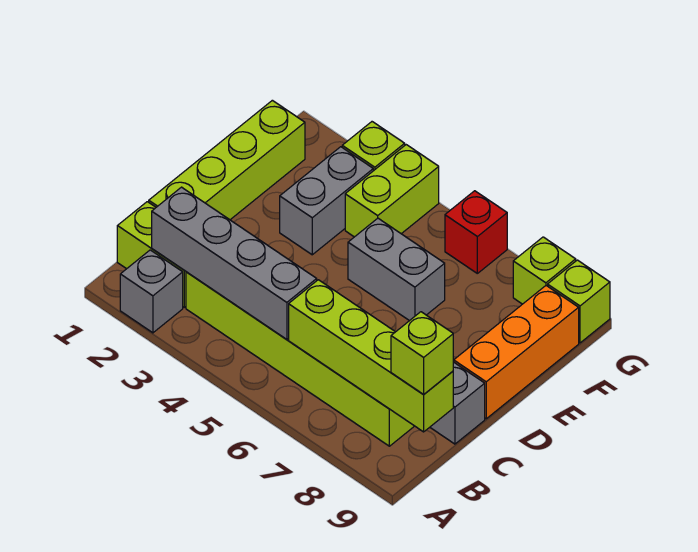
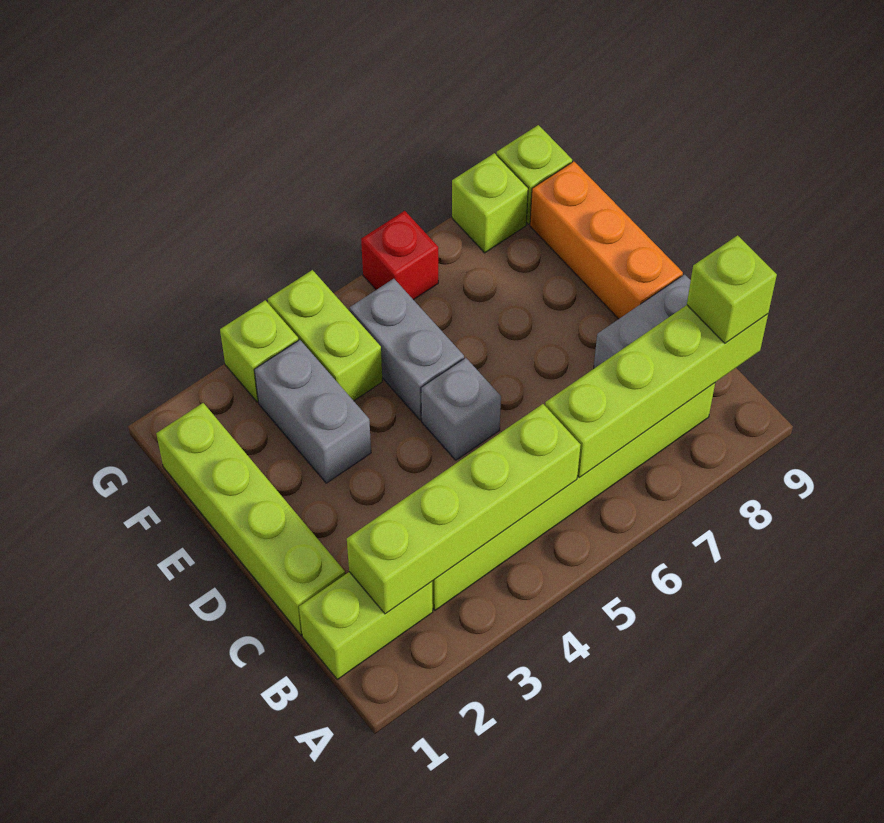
grey brick A2 level 1 -> grey brick D5 level 1
grey brick B2:B5 level 2 -> lime brick B2:B5 level 2
grey brick E5:E6 level 1 -> grey brick E5:F5 level 1

